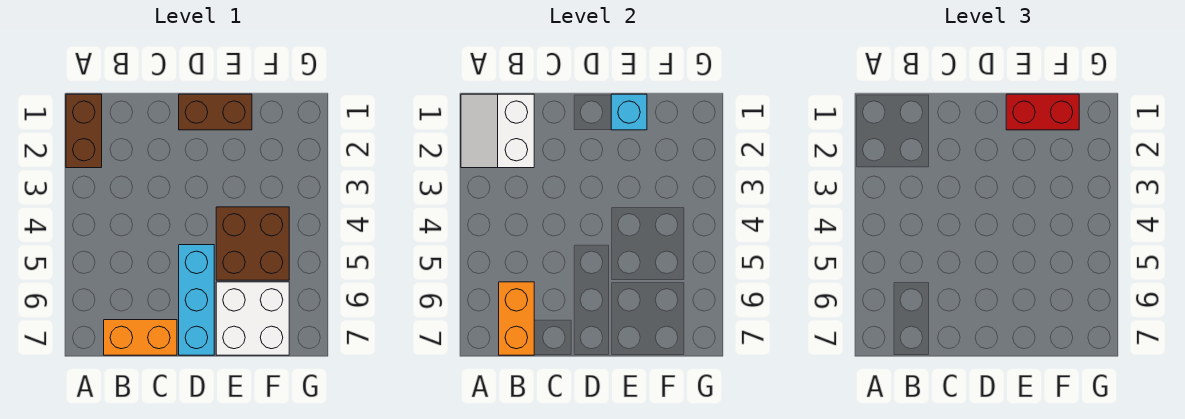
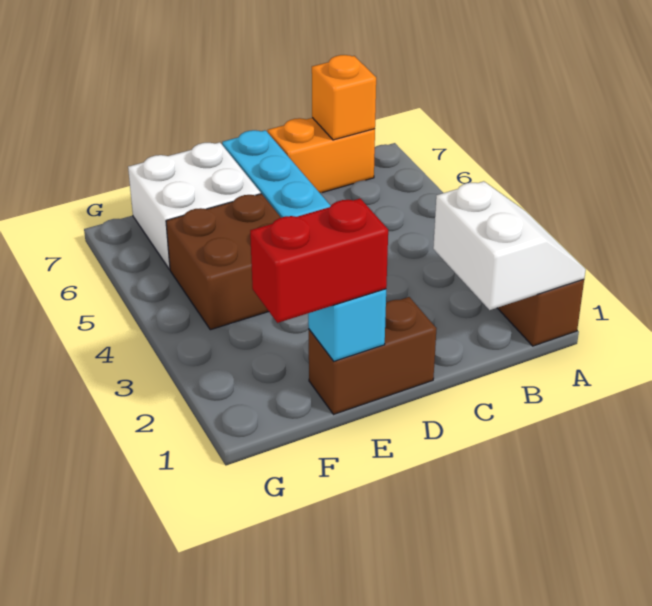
orange brick B6:B7 level 2 -> orange brick B7 level 2

